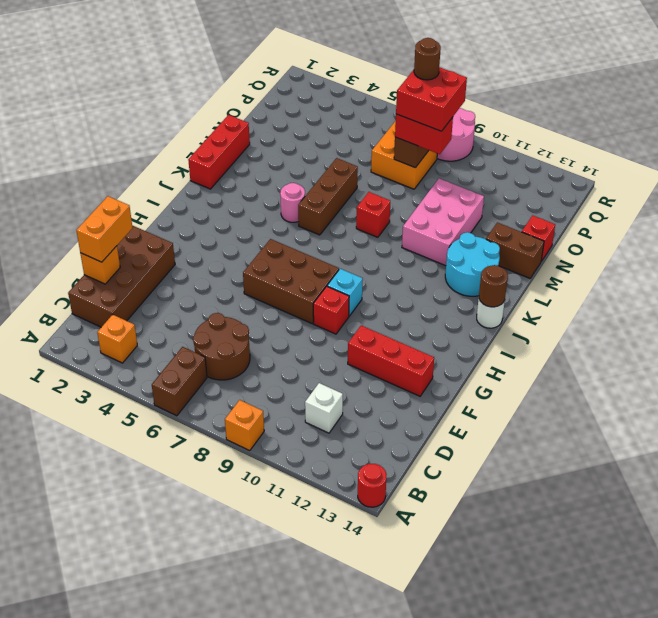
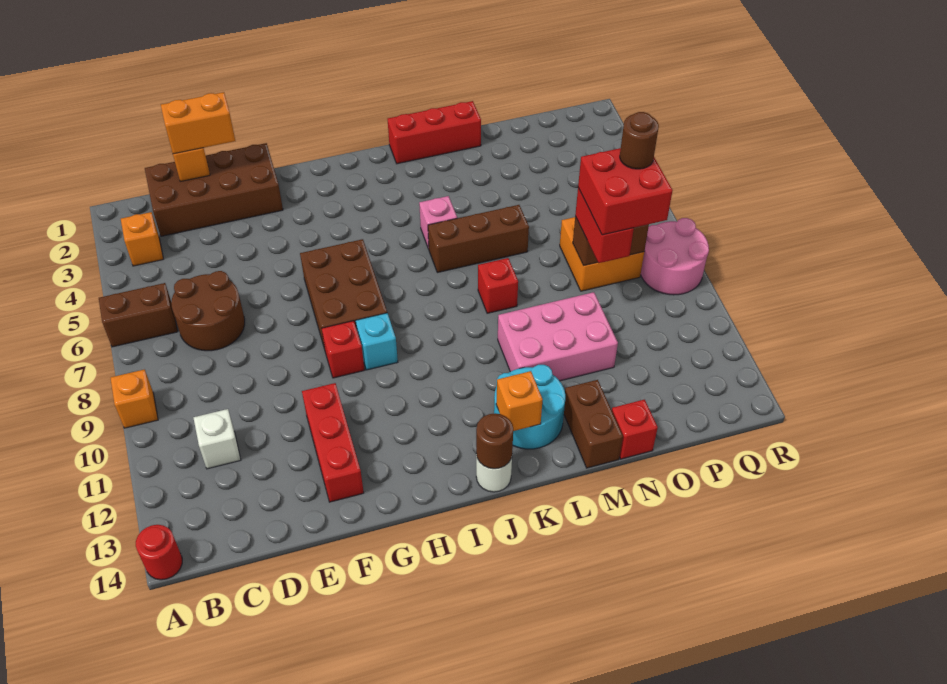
pink round brick K5 level 1 -> pink brick K5 level 1
none -> orange brick K13 level 2

